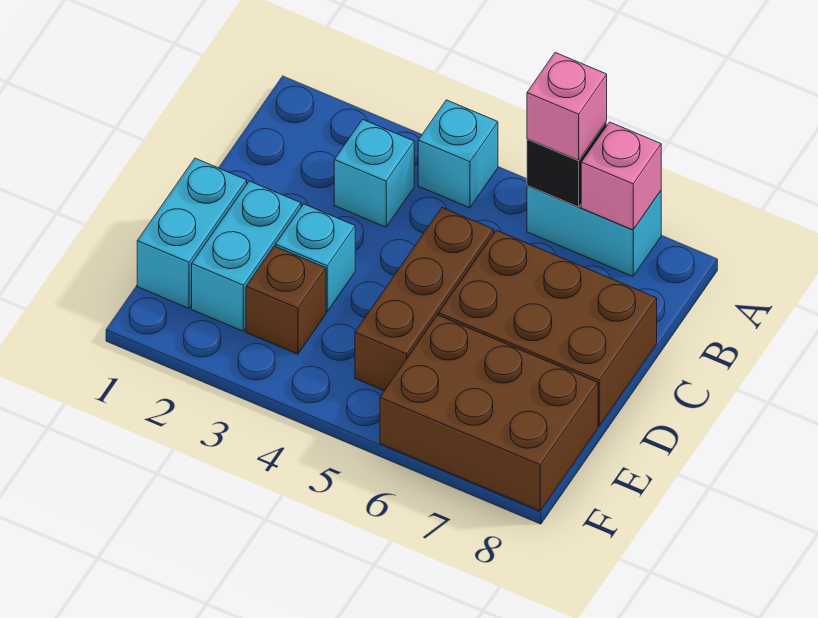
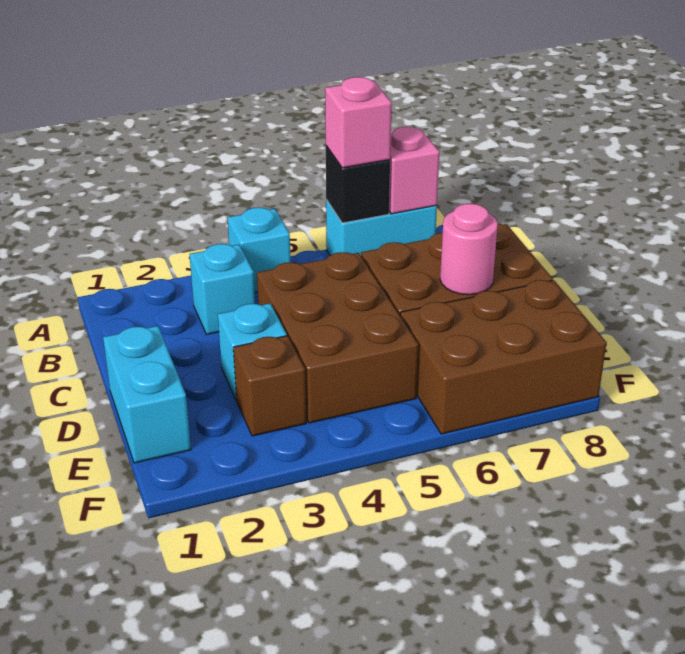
brown brick C5:E5 level 1 -> brown brick C4:E5 level 1
cyan brick D2:E2 level 1 -> none
none -> pink round brick D7 level 2

